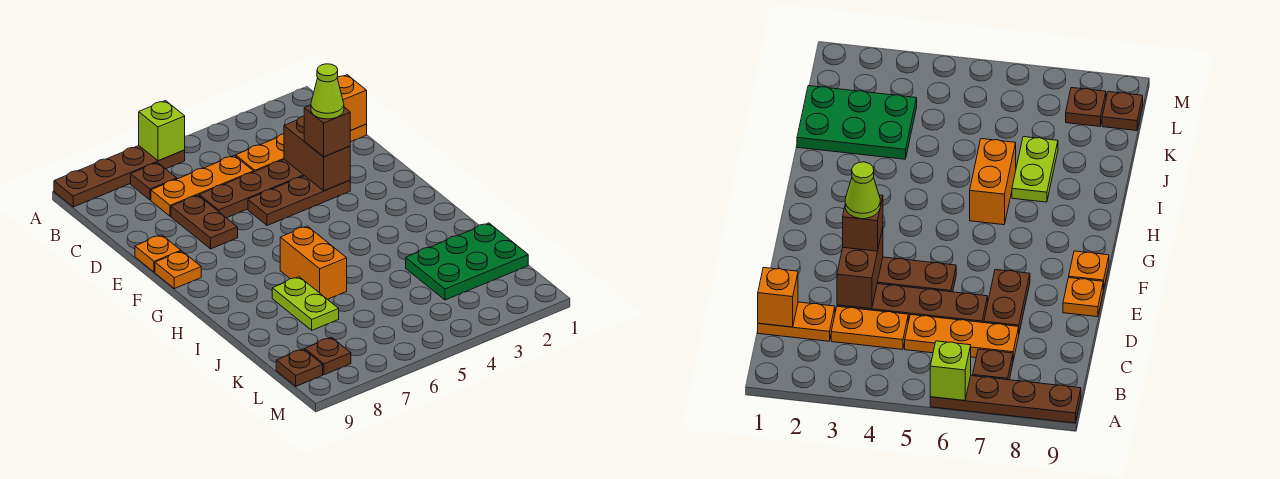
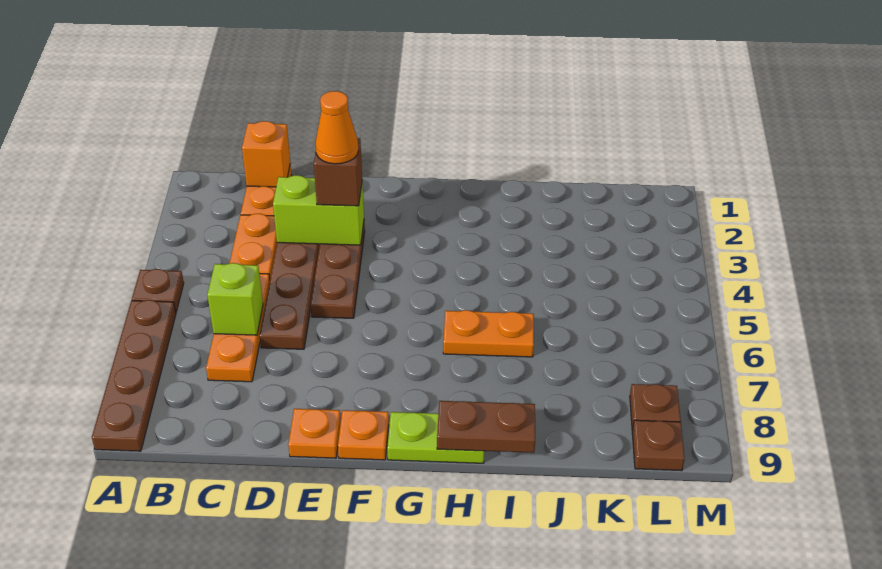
lime brick A6 level 2 -> lime brick C6 level 2
brown plate B7 level 1 -> brown plate A5 level 1
brown brick D3:E3 level 2 -> lime brick D3:E3 level 2
brown plate D7:E7 level 1 -> brown plate H9:I9 level 2
lime cone E3 level 4 -> orange cone E3 level 4
orange brick H6:I6 level 1 -> orange plate H6:I6 level 1
lime plate I7:J7 level 1 -> lime plate G9:H9 level 1
green plate J1:K3 level 1 -> none

